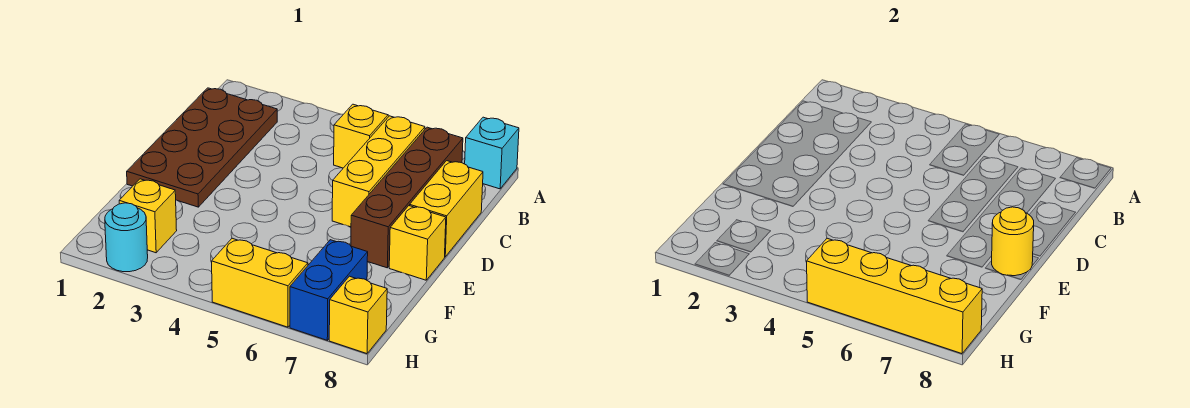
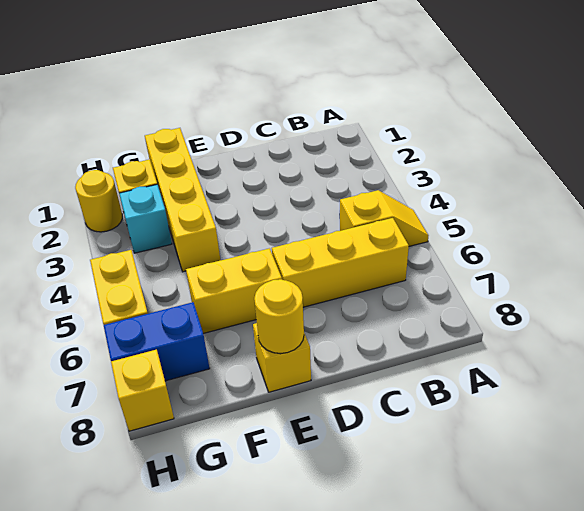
cyan brick A8 level 1 -> cyan brick G3 level 1
brown plate B1:E2 level 1 -> none
brown brick B7:E7 level 1 -> none
yellow brick C8:D8 level 1 -> yellow brick E6:F6 level 1
cyan round brick H2 level 1 -> yellow round brick H2 level 1
yellow brick H5:H8 level 2 -> yellow brick F1:F4 level 1

